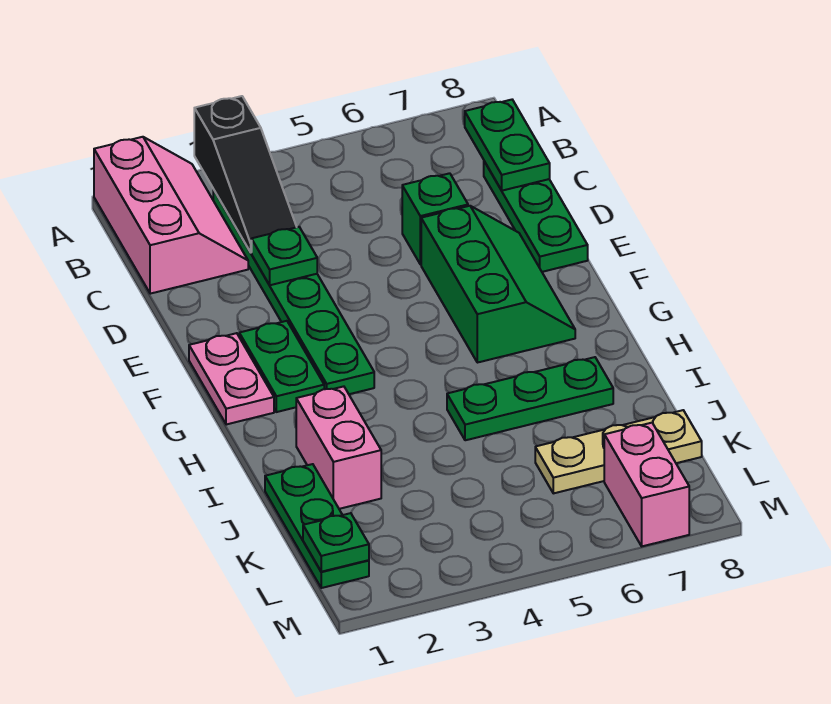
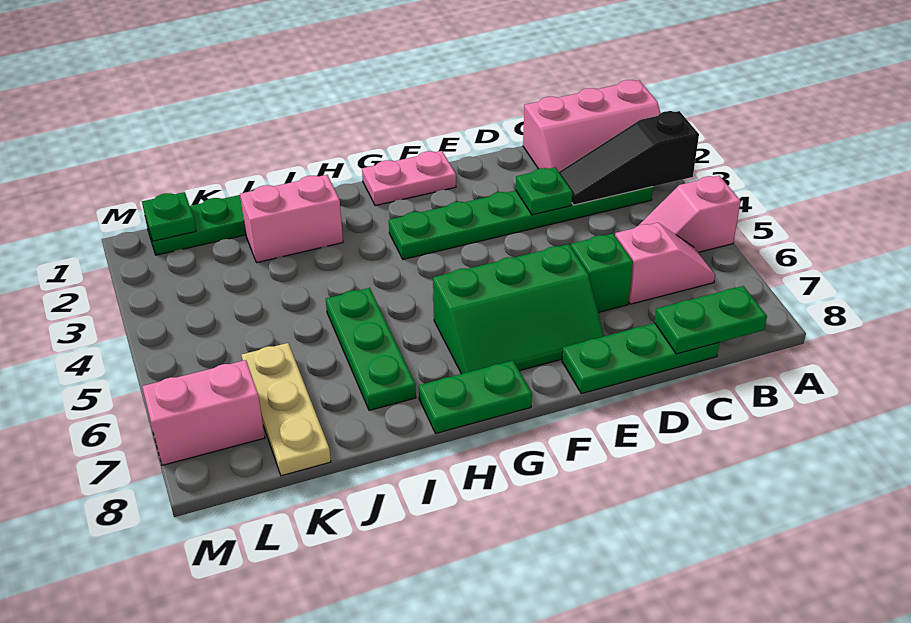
none -> pink slope A5:B5 level 1 top A
none -> pink slope B6:C6 level 1 top C
green plate F2:G2 level 1 -> green plate G8:H8 level 1

